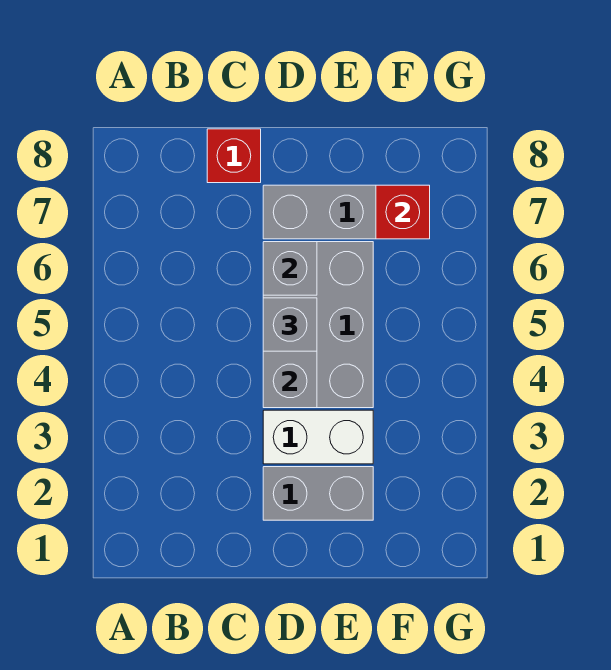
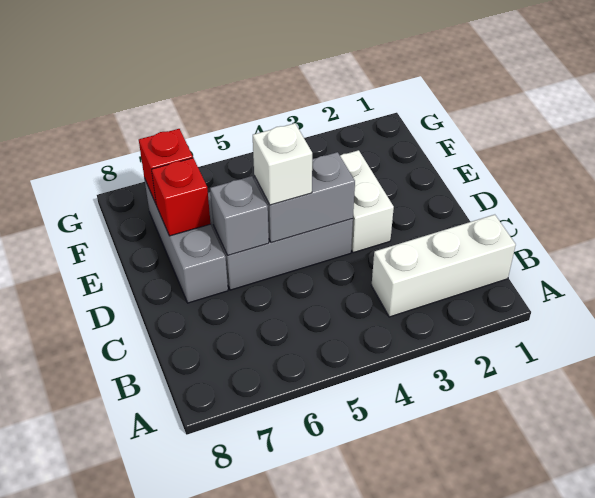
none -> white brick B1:B3 level 1
red brick C8 level 1 -> red brick E7 level 2
grey brick D2:E2 level 1 -> none
grey brick D5 level 3 -> white brick D5 level 3

